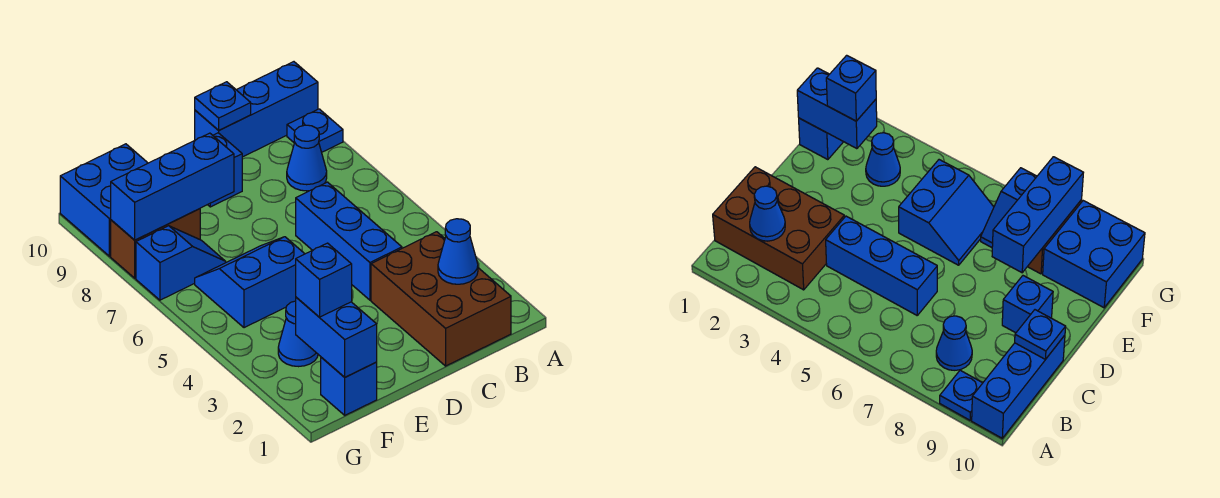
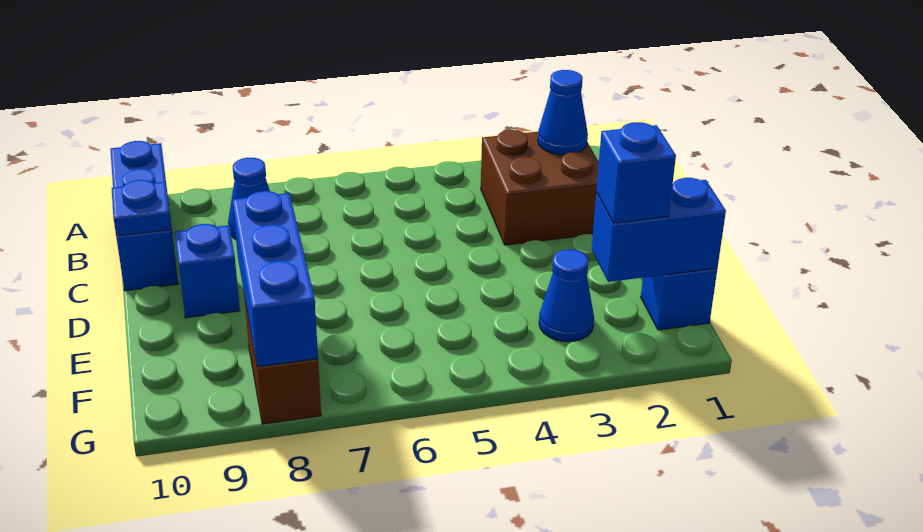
blue plate A9 level 1 -> none
brown brick B1:C3 level 1 -> brown brick B2:C3 level 1
blue brick C4:C6 level 1 -> none
blue slope E5:F6 level 1 top 5 -> none
blue slope F7:G7 level 1 top G -> none
blue brick F9:G10 level 1 -> none

